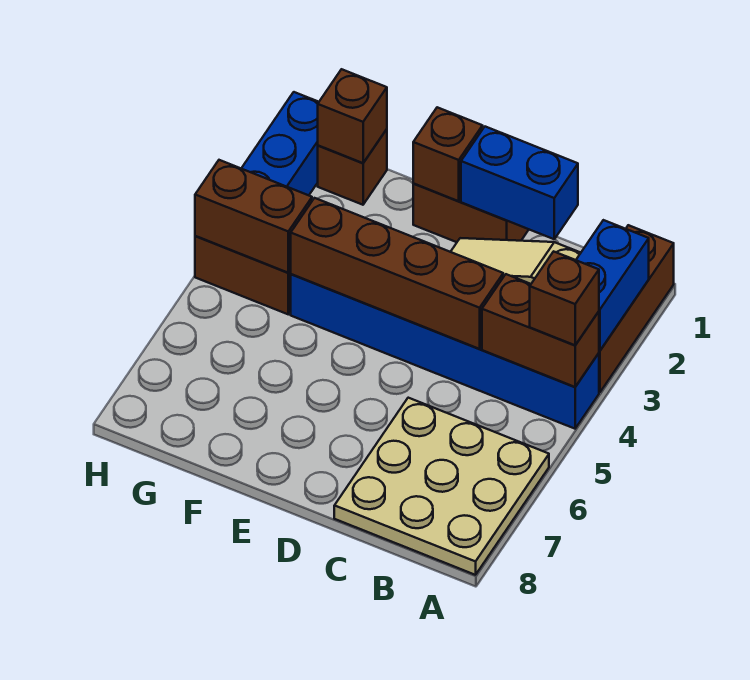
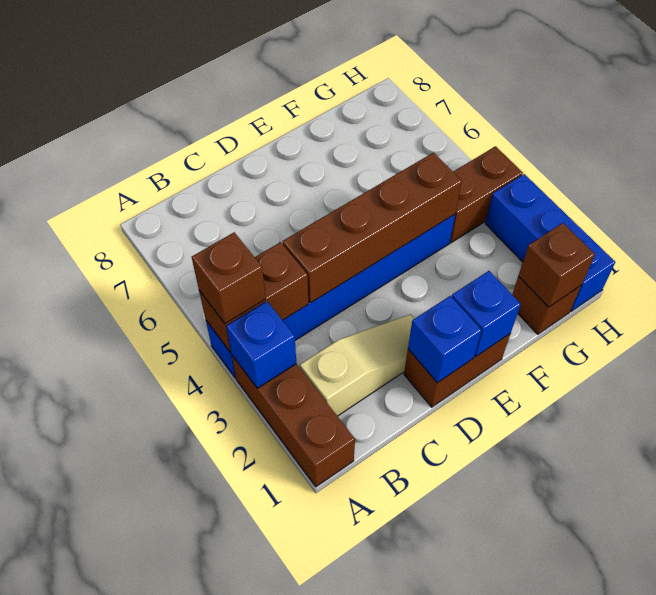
blue brick A2:A3 level 2 -> blue brick A3 level 2
tan plate A6:C8 level 1 -> none
blue brick C1:D1 level 2 -> blue brick D1 level 2
brown brick E1 level 2 -> blue brick E1 level 2
brown brick G4:H4 level 2 -> none

